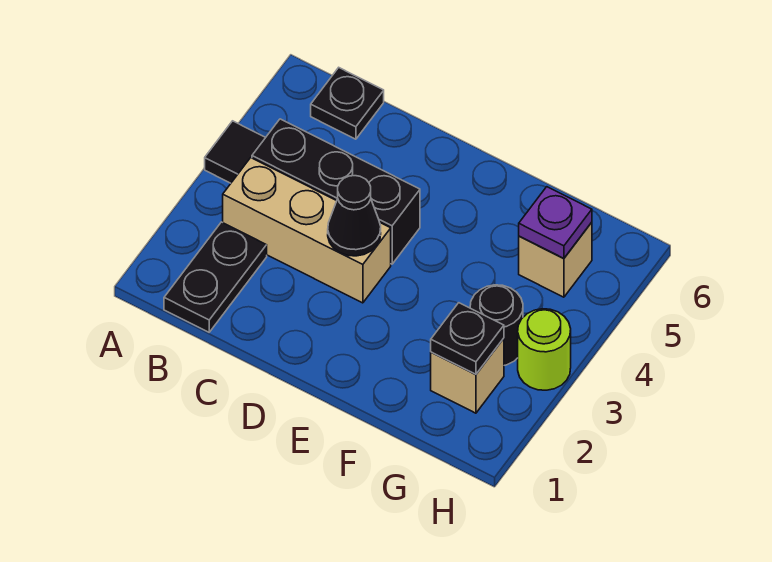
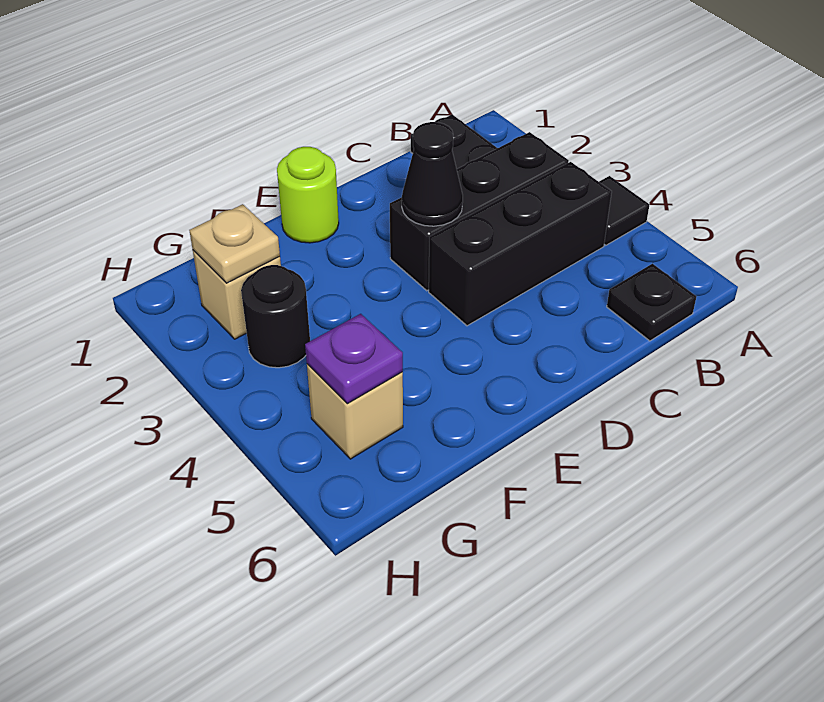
tan brick B3:D3 level 1 -> black brick B3:D3 level 1
black plate G2 level 2 -> tan plate G2 level 2
lime round brick H3 level 1 -> lime round brick E1 level 1

